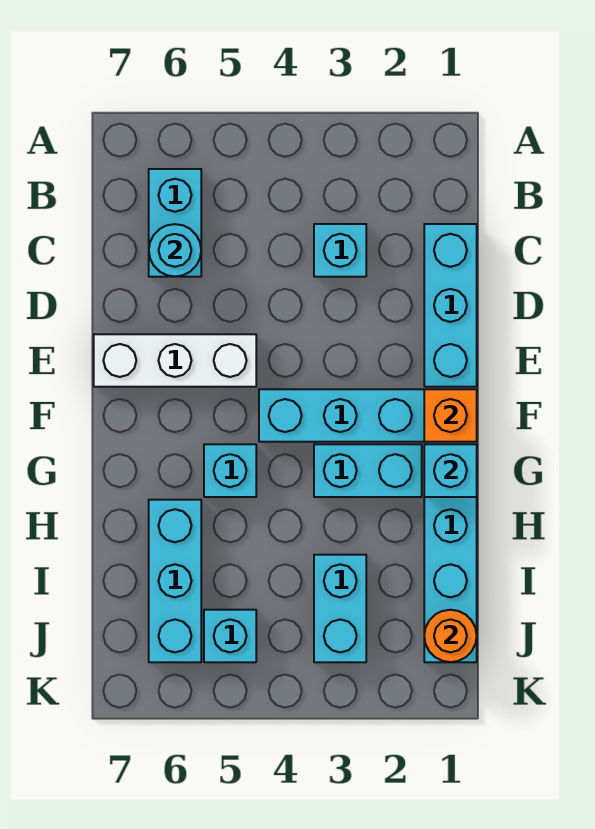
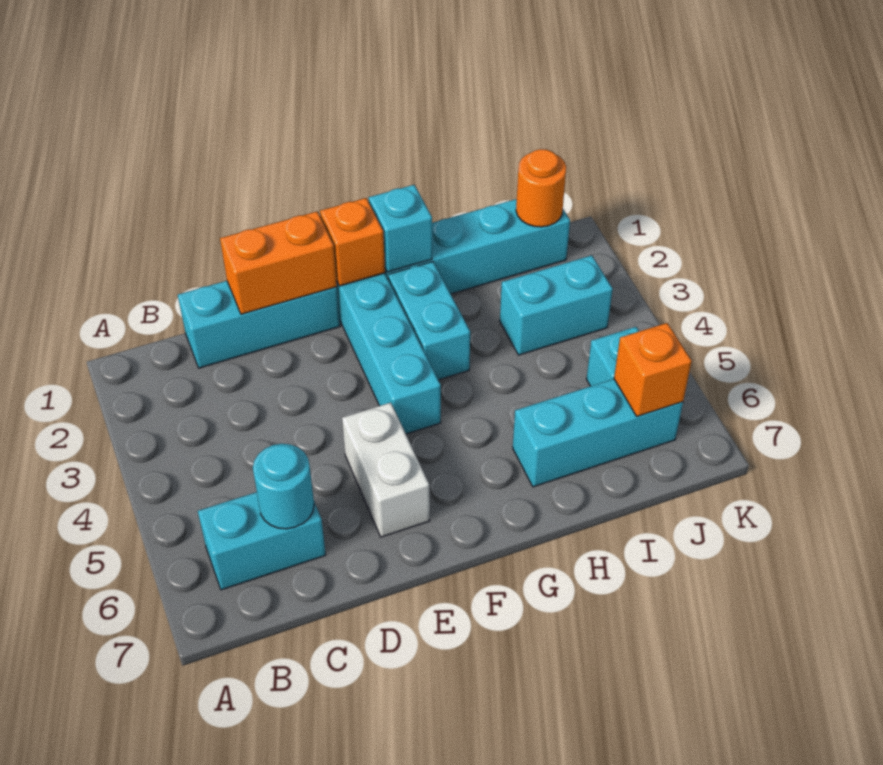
cyan brick C3 level 1 -> none
none -> orange brick D1:E1 level 2
white brick E5:E7 level 1 -> white brick E5:E6 level 1
cyan brick G5 level 1 -> none
none -> orange brick J6 level 2

